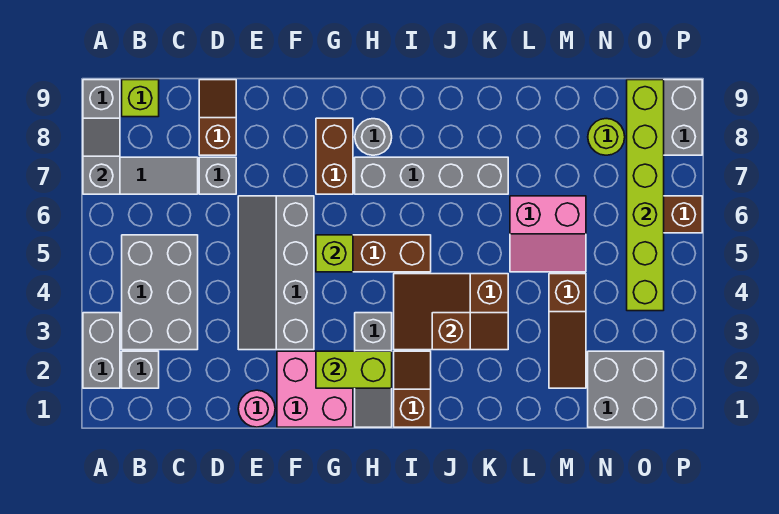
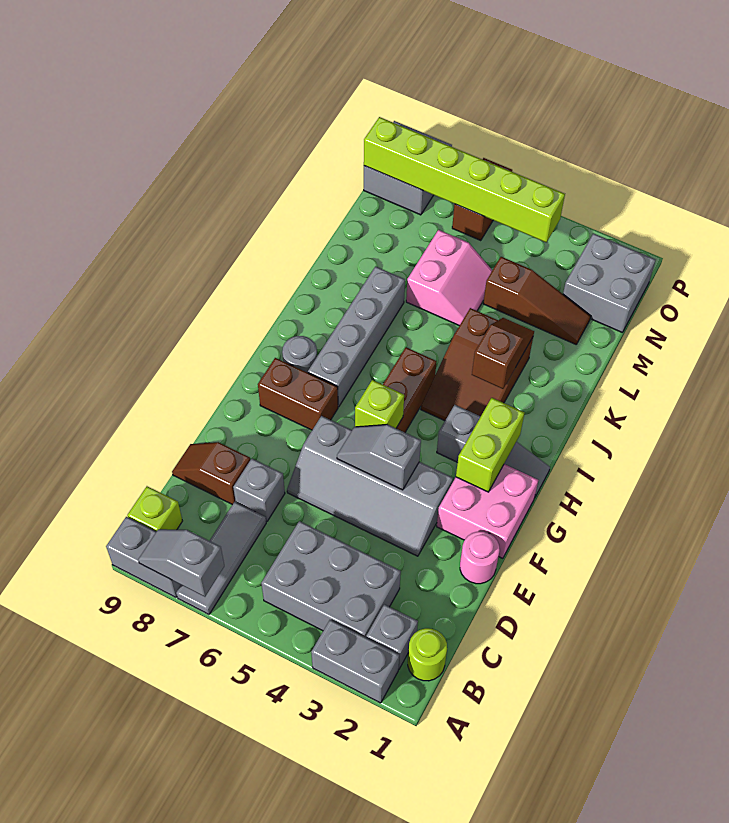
none -> grey slope F4:F5 level 2 top 4
brown slope I1:I2 level 1 top 1 -> none
lime round brick N8 level 1 -> lime round brick B1 level 1

